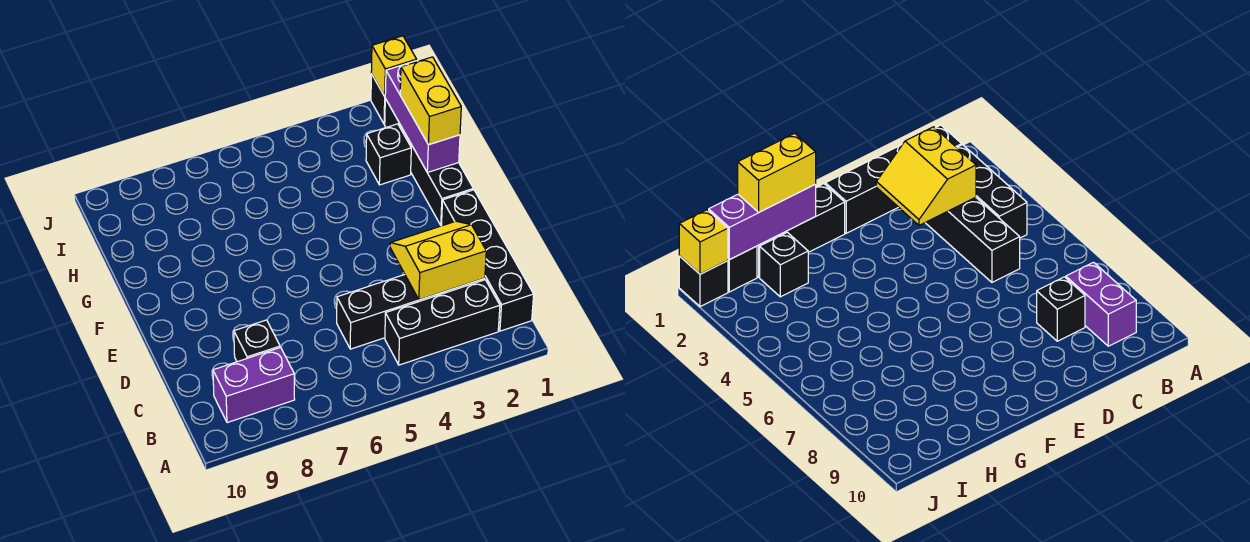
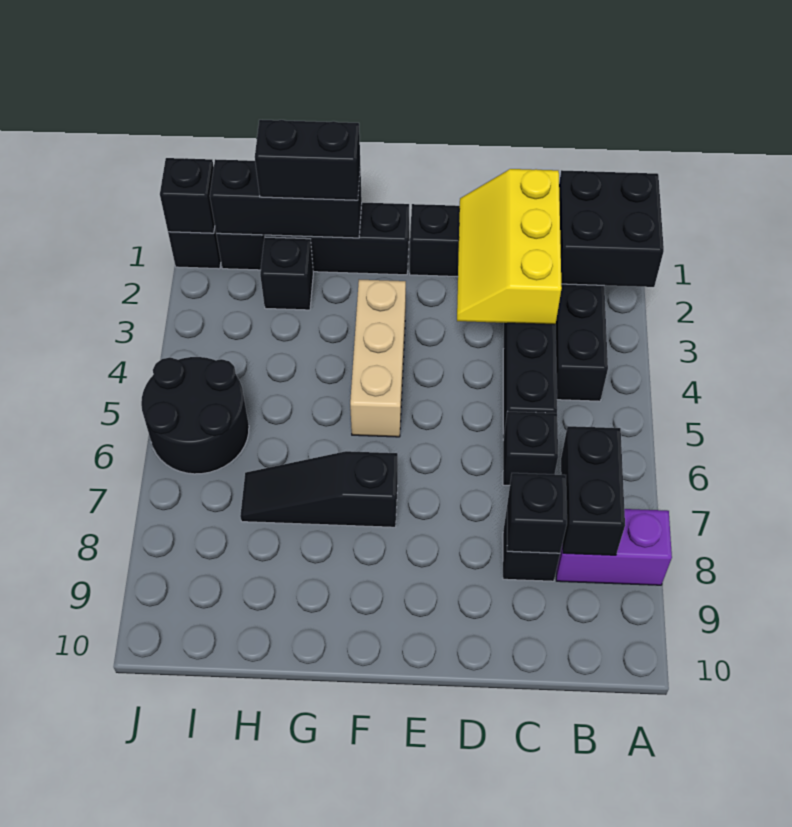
none -> black brick A1:B2 level 2
none -> black brick B7:B8 level 2
purple brick B8:B9 level 1 -> purple brick A8:B8 level 1
yellow slope C2:D3 level 2 top C -> yellow slope C1:D3 level 2 top C
none -> black brick C6 level 1
none -> black brick C8 level 2
none -> tan brick F3:F5 level 1
none -> black slope F7:H7 level 1 top F
purple brick G1:I1 level 2 -> black brick G1:I1 level 2
yellow brick G1:H1 level 3 -> black brick G1:H1 level 3
none -> black round brick I5:J6 level 1
yellow brick J1 level 2 -> black brick J1 level 2

